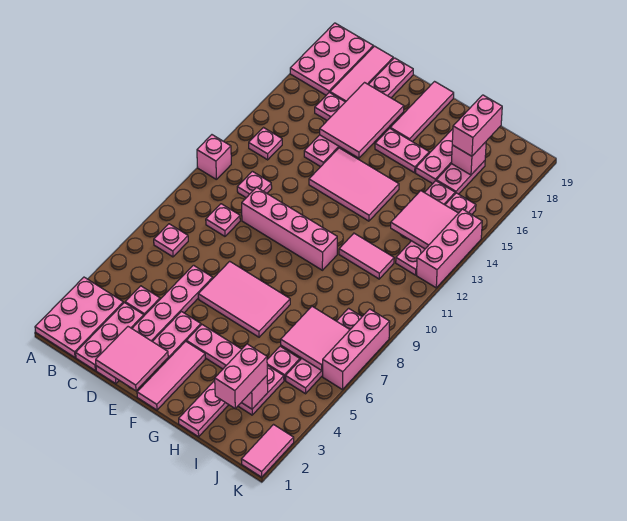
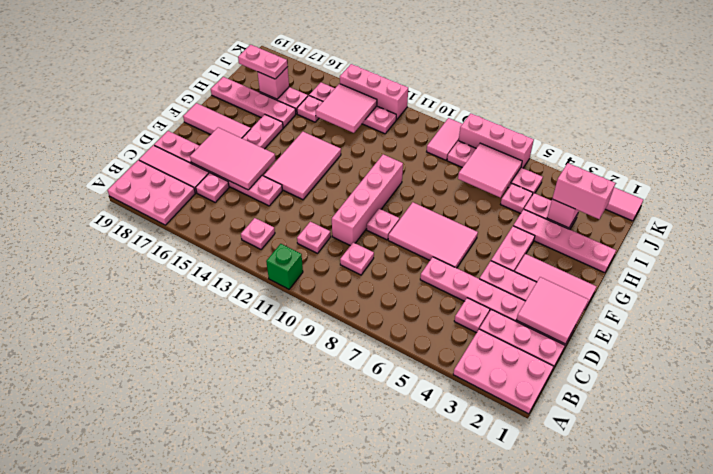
pink brick A11 level 1 -> green brick A11 level 1
pink plate B7 level 1 -> pink plate E9 level 1
pink tile E6:G7 level 1 -> pink tile E6:F8 level 1
pink tile H11:I11 level 1 -> pink tile J9:K9 level 1
pink brick I17:I18 level 3 -> pink plate I17:I18 level 3

